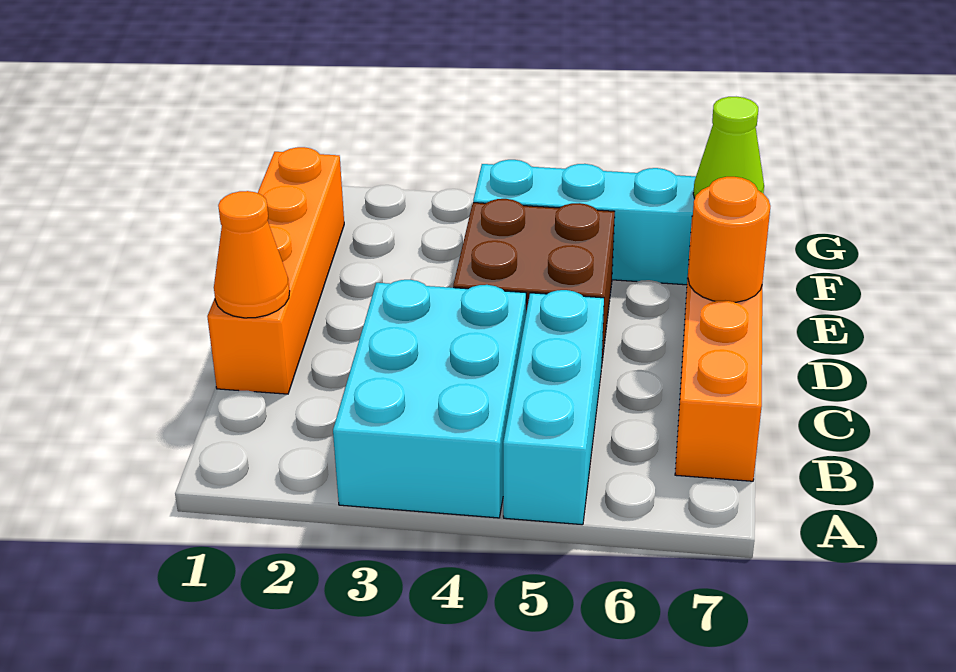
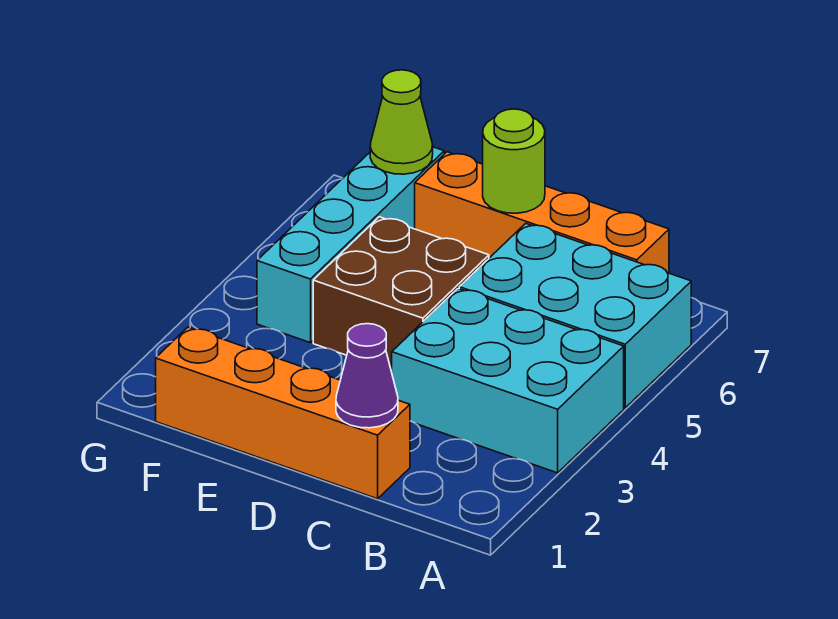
cyan brick A5:C5 level 1 -> cyan brick A5:C6 level 1
orange cone C1 level 2 -> purple cone C1 level 2
orange round brick D7 level 2 -> lime round brick D7 level 2

